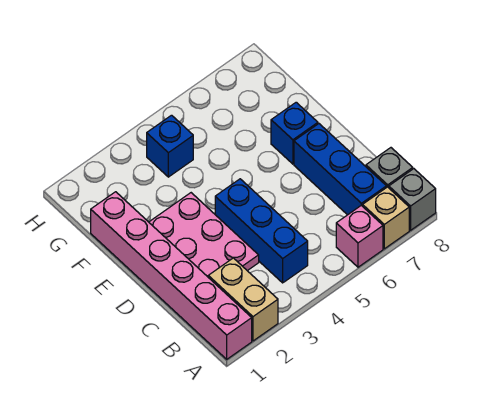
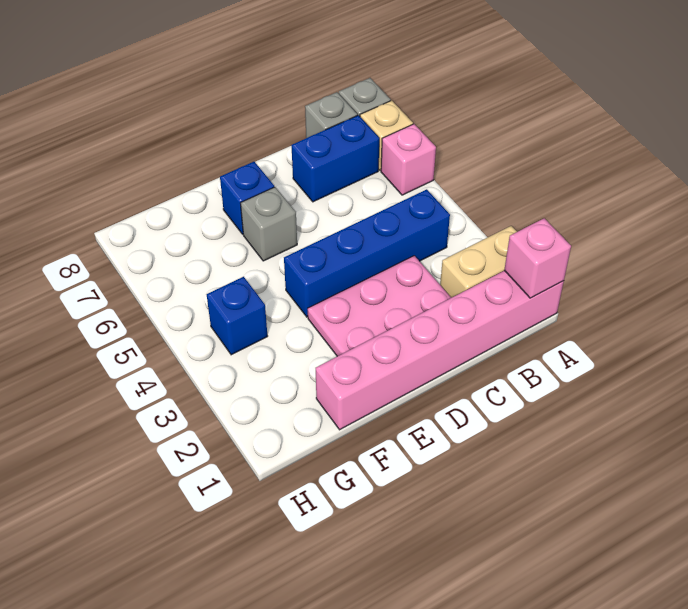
none -> pink brick A1 level 2
blue brick B4:D4 level 1 -> blue brick B4:E4 level 1
blue brick B7:D7 level 1 -> blue brick B7:C7 level 1
none -> grey brick E6 level 1

